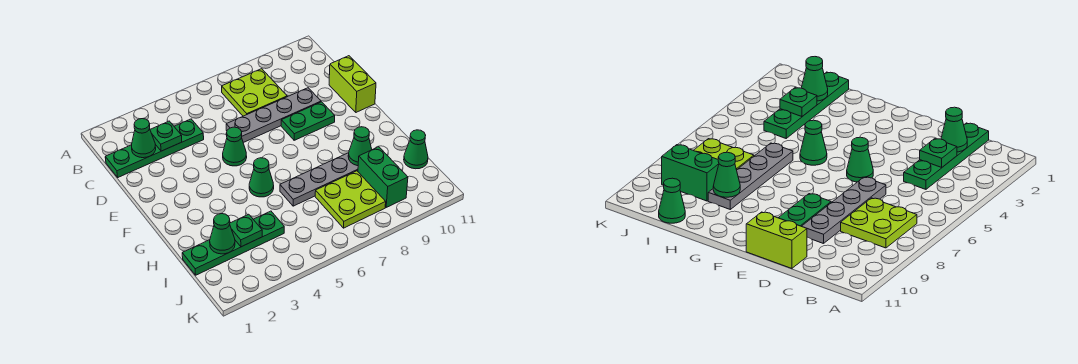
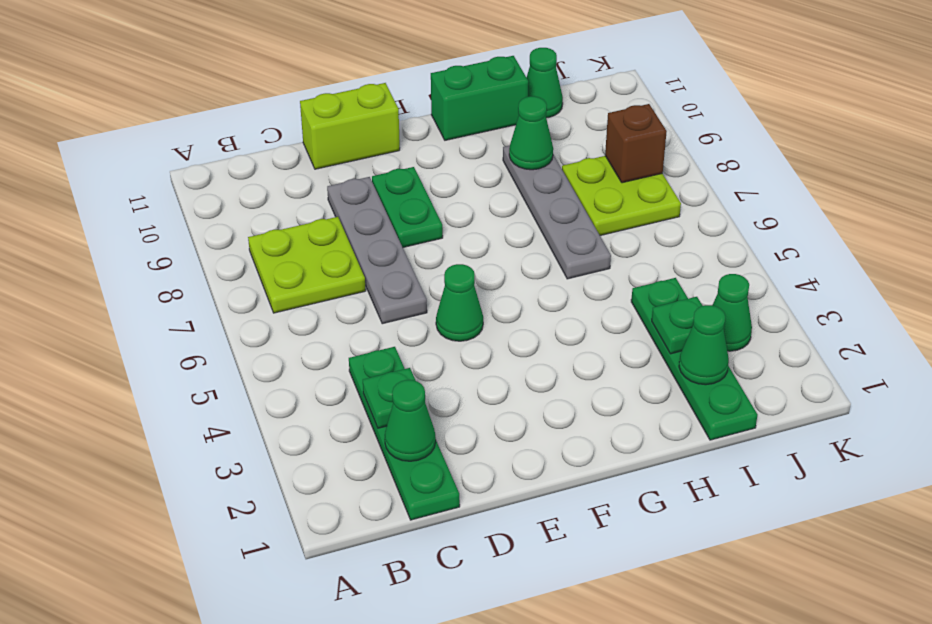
green cone G5 level 1 -> green cone J3 level 1
green brick I9:J9 level 1 -> green brick G11:H11 level 1
none -> brown brick J8 level 2

